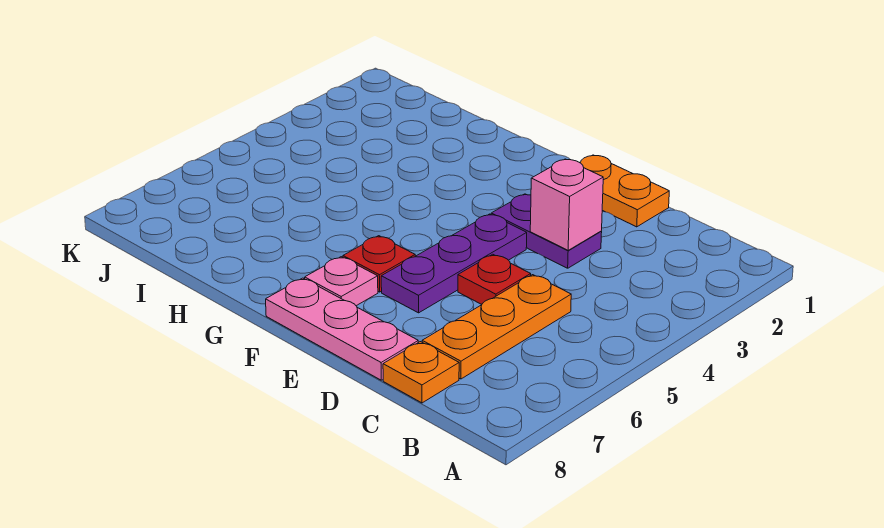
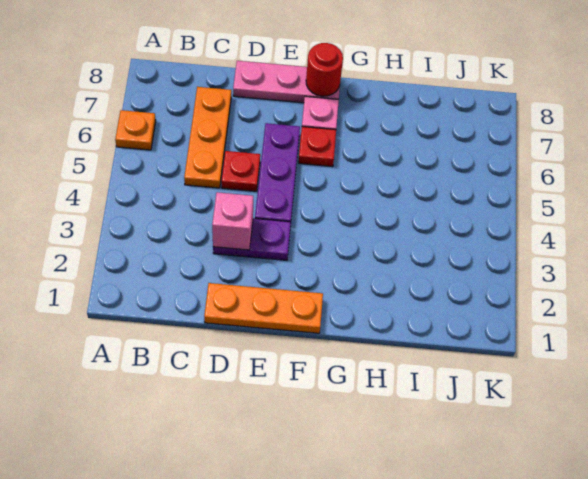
orange plate C8 level 1 -> orange plate A6 level 1
orange plate D1:E1 level 1 -> orange plate D1:F1 level 1
none -> red round brick F8 level 2

